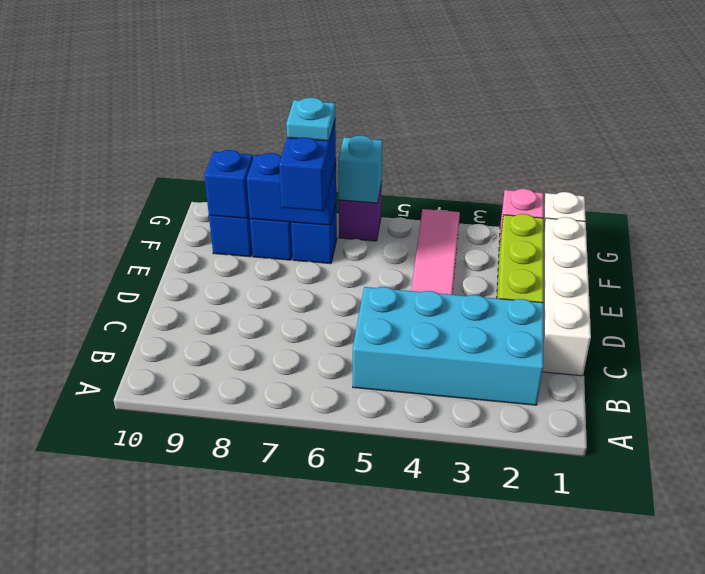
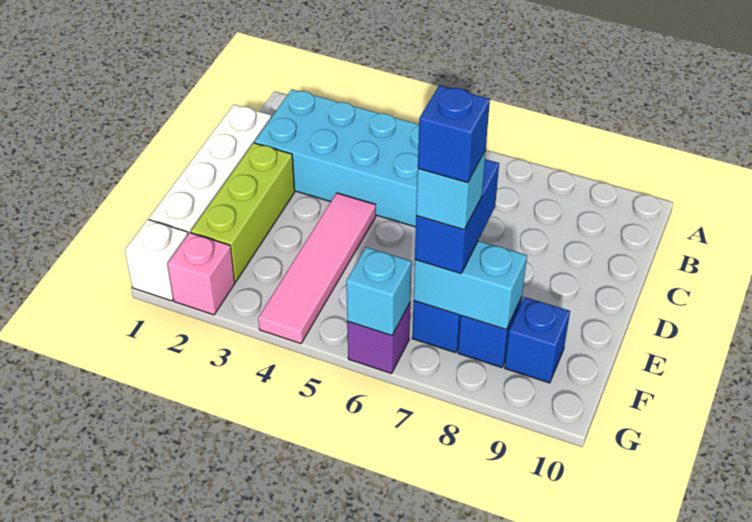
blue brick F7:F8 level 2 -> cyan brick F7:F8 level 2
cyan plate F7 level 4 -> cyan brick F7 level 4
blue brick F9 level 2 -> blue brick F7 level 5

